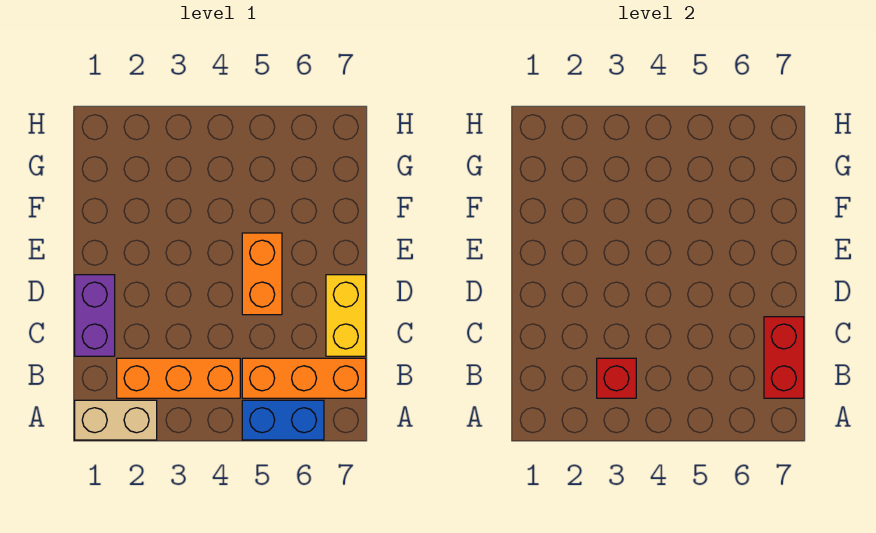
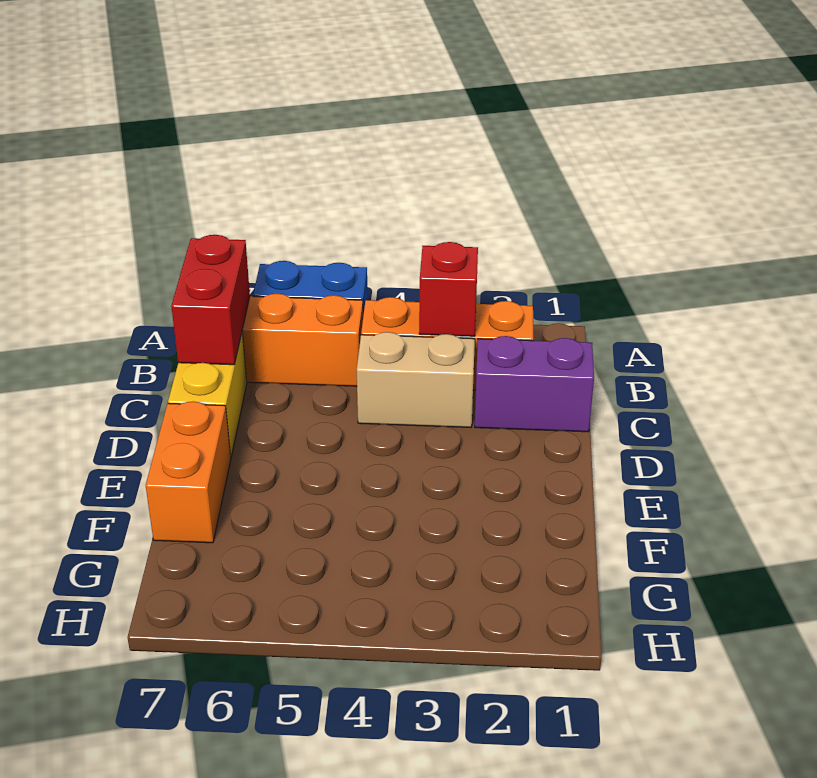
tan brick A1:A2 level 1 -> tan brick C3:C4 level 1
purple brick C1:D1 level 1 -> purple brick C1:C2 level 1
orange brick D5:E5 level 1 -> orange brick E7:F7 level 1

